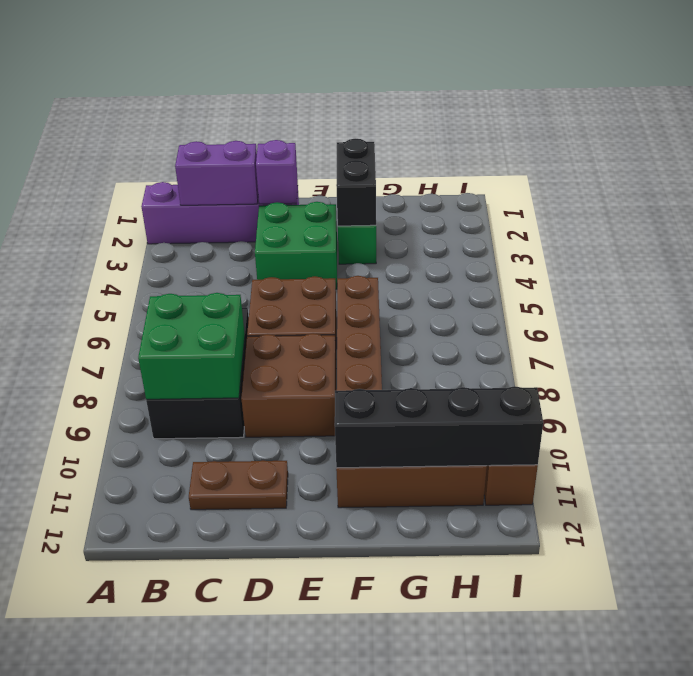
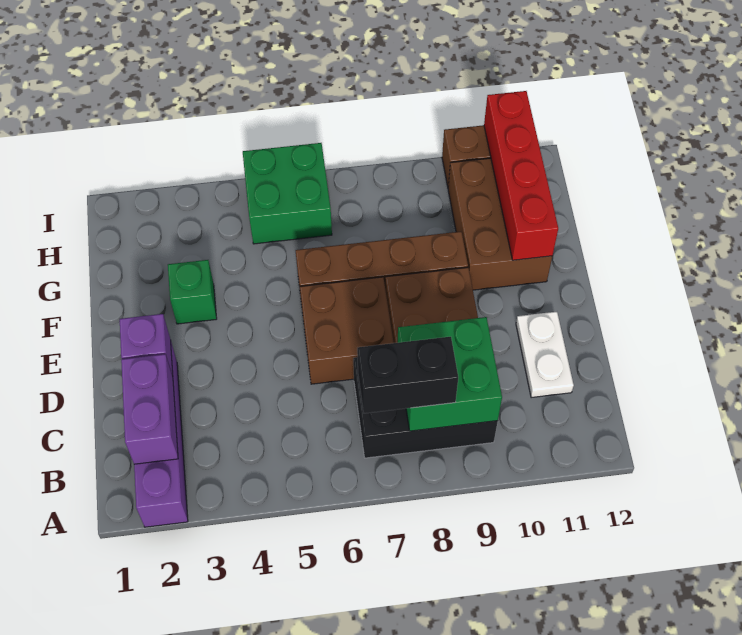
brown plate C11:D11 level 1 -> white plate C11:D11 level 1
green brick D3:E4 level 1 -> green brick H5:I6 level 1
black brick F2:F3 level 2 -> black brick B7:B8 level 3
black brick F11:I11 level 2 -> red brick F11:I11 level 2

